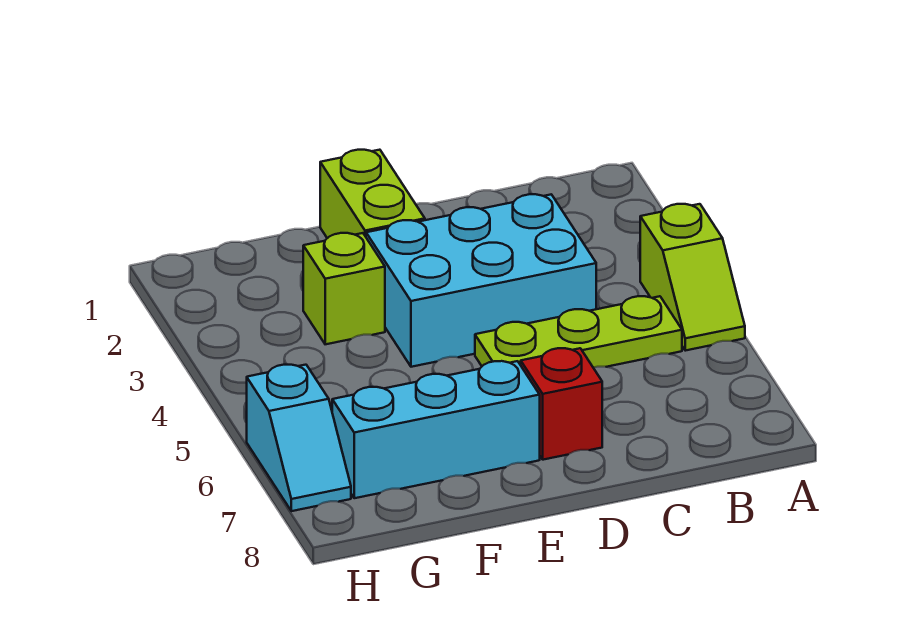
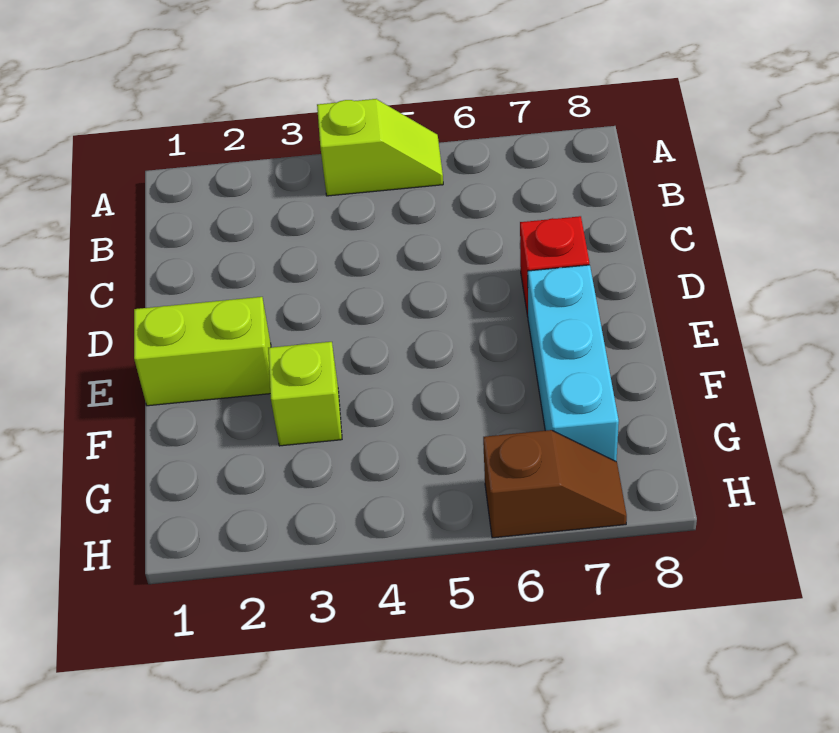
lime plate B5:D5 level 1 -> none
cyan brick C3:E4 level 1 -> none
cyan slope H6:H7 level 1 top 6 -> brown slope H6:H7 level 1 top 6

